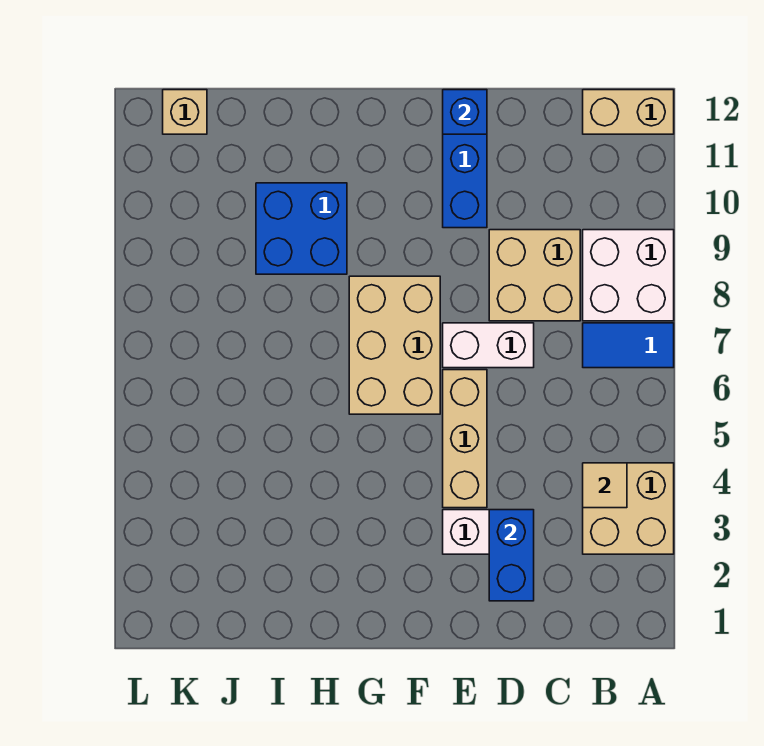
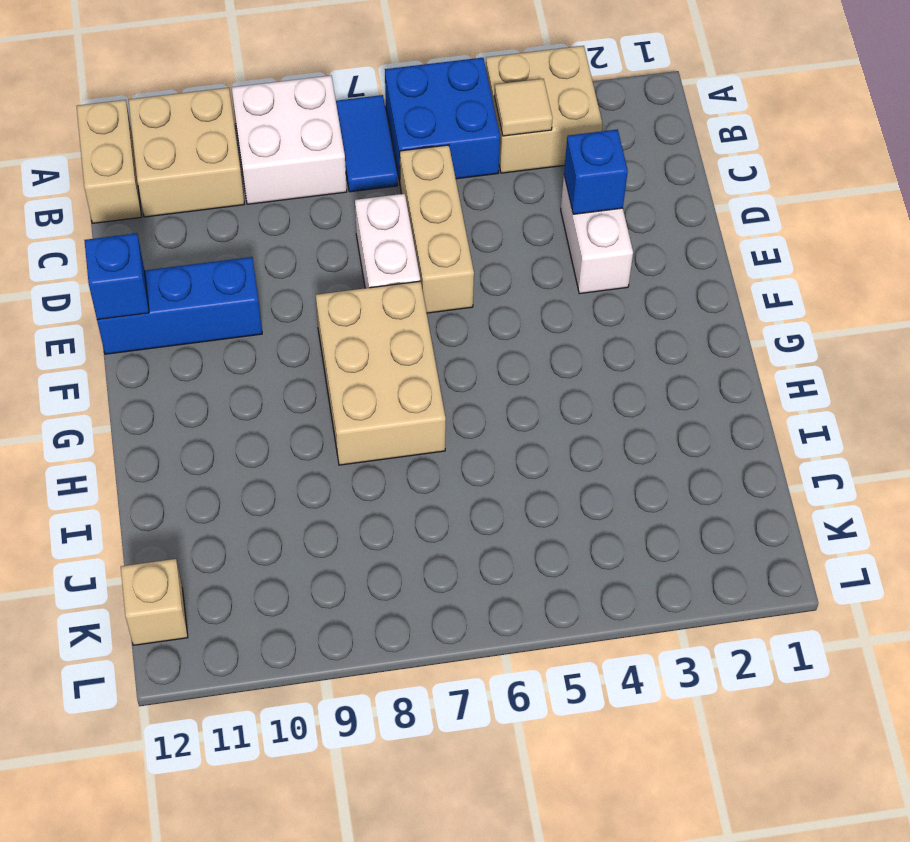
tan brick C8:D9 level 1 -> tan brick A10:B11 level 1
blue brick D2:D3 level 2 -> blue brick D3 level 2
tan brick E4:E6 level 1 -> tan brick C6:E6 level 1
tan brick F6:G8 level 1 -> tan brick F7:H8 level 1
blue brick H9:I10 level 1 -> blue brick A5:B6 level 1

